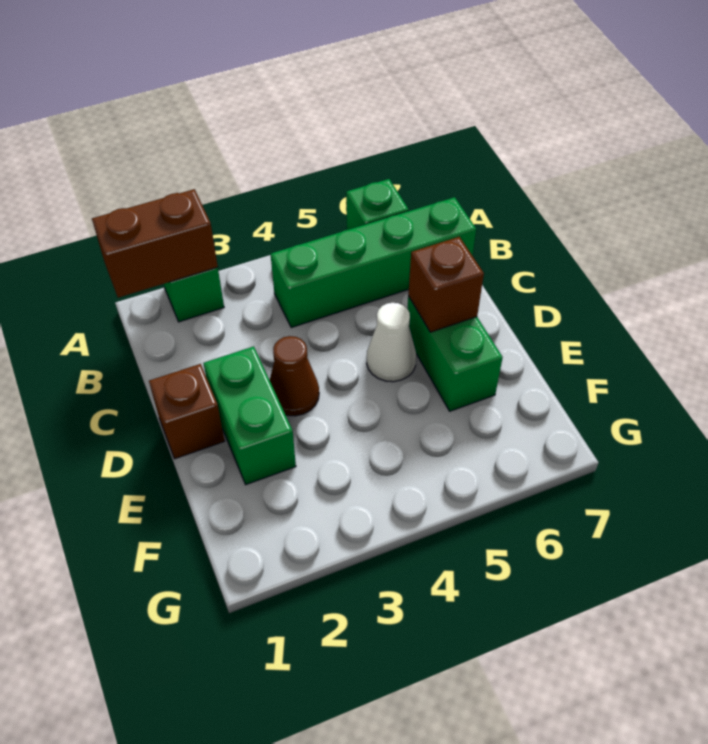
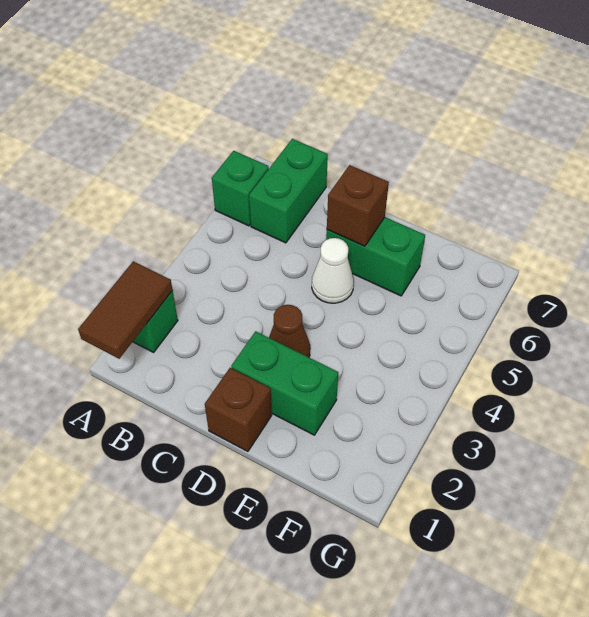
brown brick A1:A2 level 2 -> brown tile A1:A2 level 2
green brick B4:B7 level 1 -> green brick B6:B7 level 1

